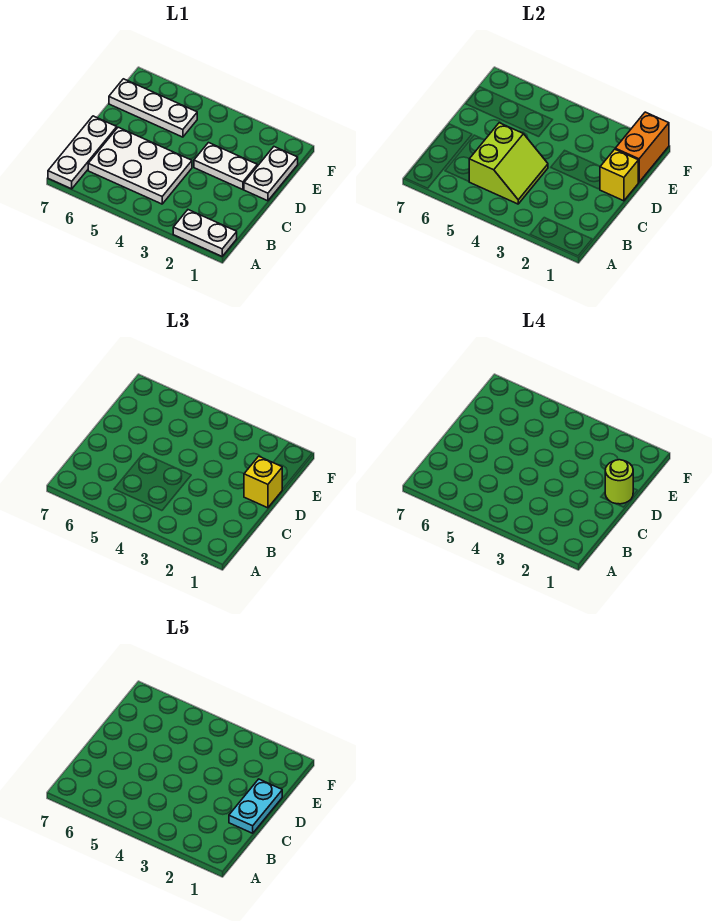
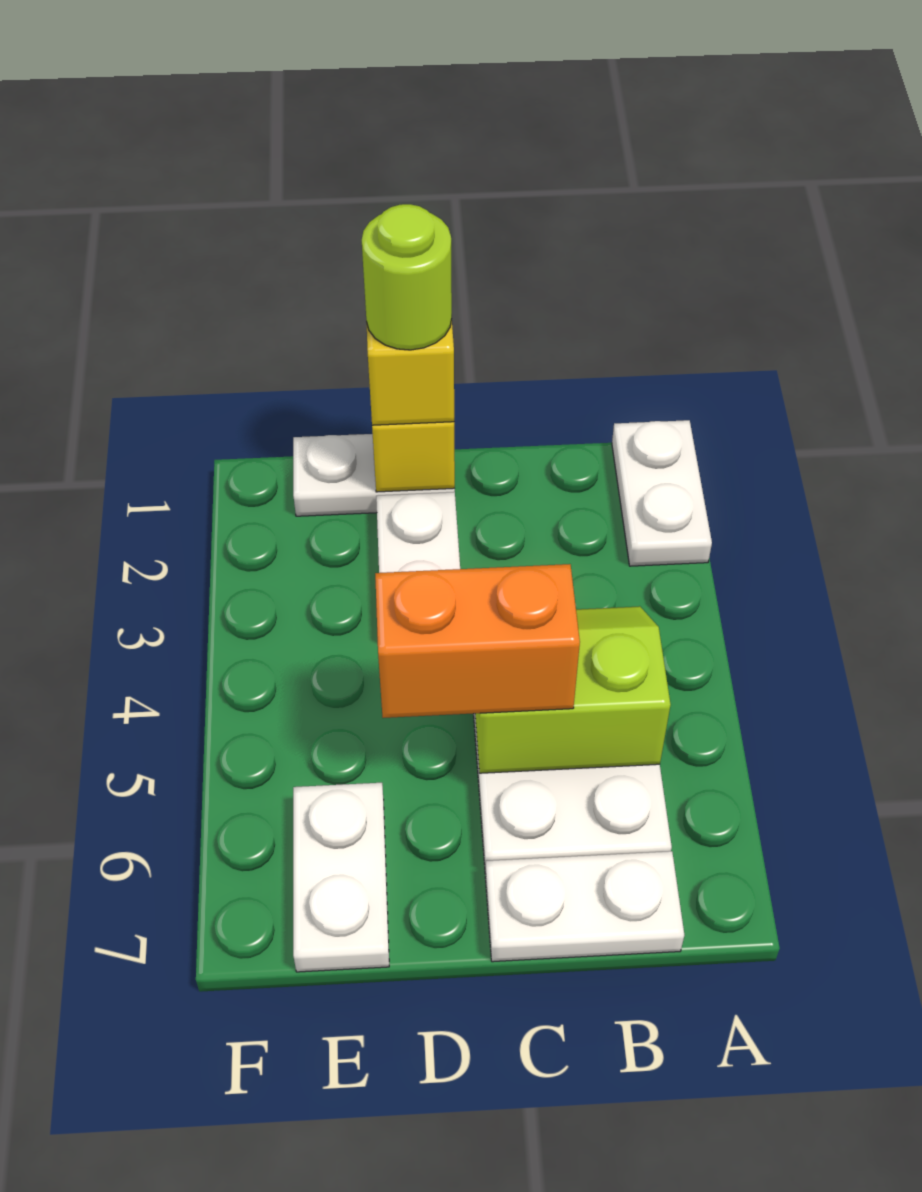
white plate A7:C7 level 1 -> white plate B7:C7 level 1
cyan plate C1:D1 level 5 -> none
orange brick E1:F1 level 2 -> orange brick C5:D5 level 3
white plate E5:E7 level 1 -> white plate E6:E7 level 1

